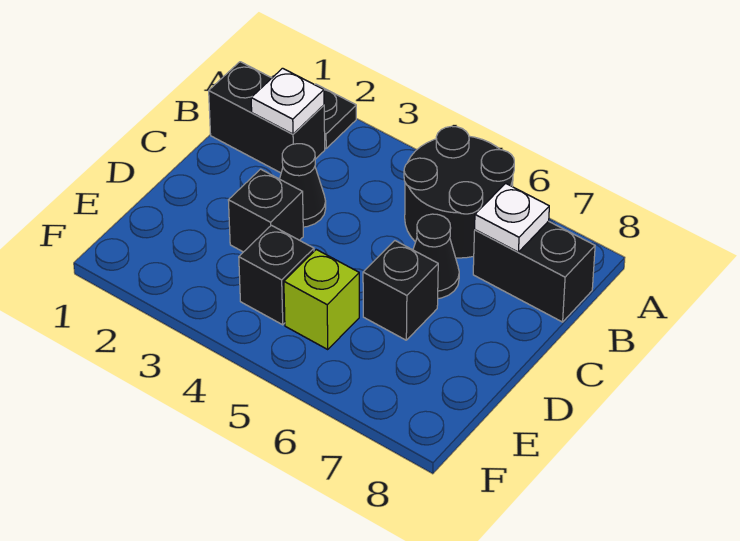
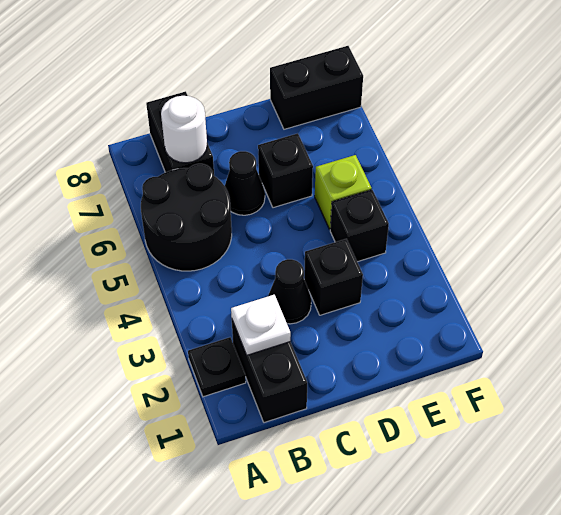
white plate B7 level 2 -> white round brick B7 level 2
none -> black brick E8:F8 level 1

